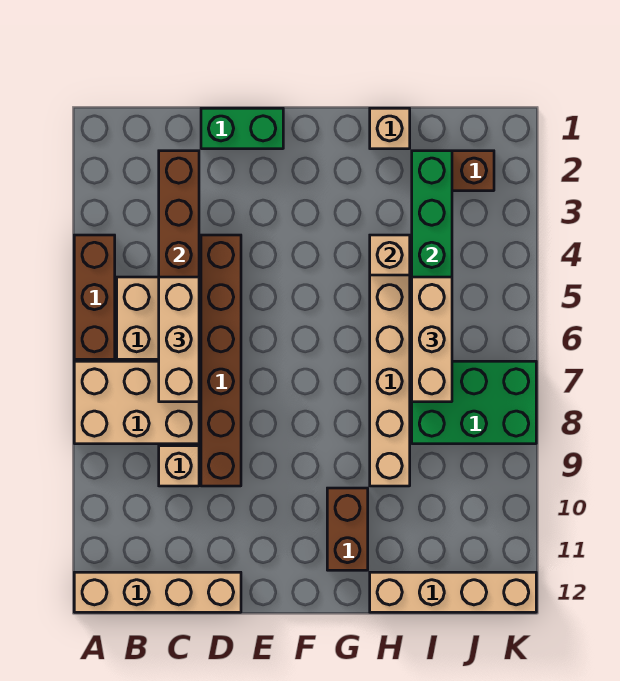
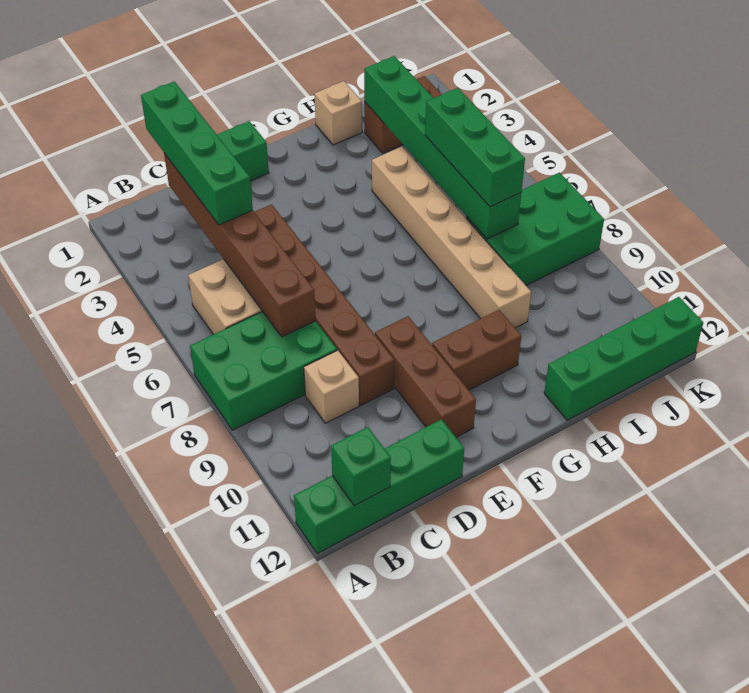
brown brick A4:A6 level 1 -> brown brick E9:E11 level 1
tan brick A7:C8 level 1 -> green brick A7:C8 level 1
tan brick A12:D12 level 1 -> green brick A12:D12 level 1
none -> green brick B12 level 2
none -> green brick C1:C4 level 3
tan brick C5:C7 level 3 -> none
brown brick G10:G11 level 1 -> brown brick F10:G10 level 1
tan brick H4 level 2 -> none
tan brick H12:K12 level 1 -> green brick H12:K12 level 1
tan brick I5:I7 level 3 -> green brick I5:I7 level 3

